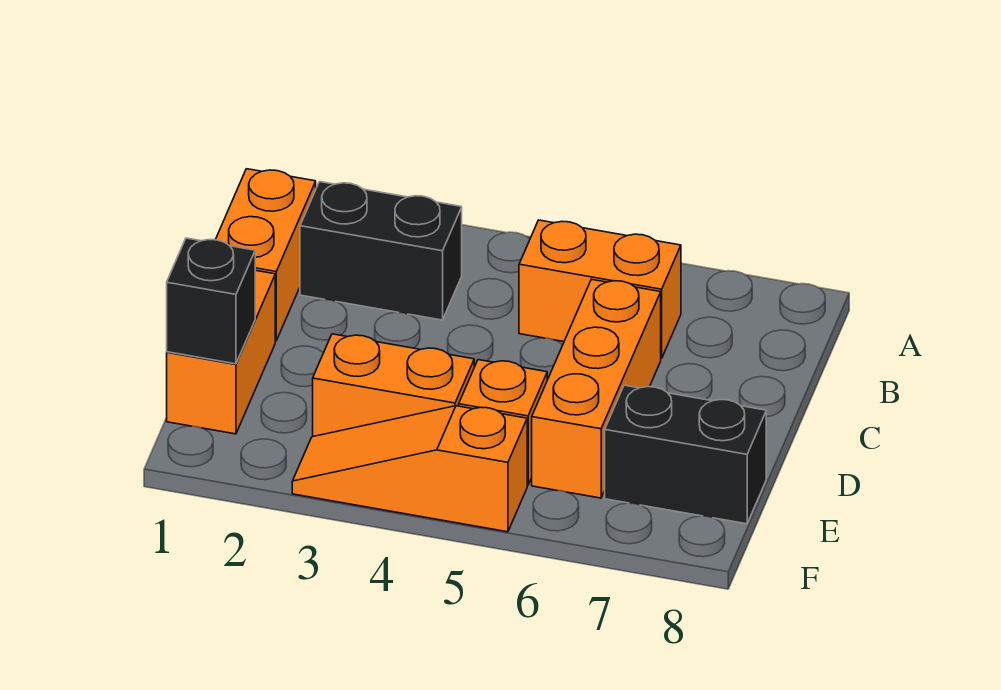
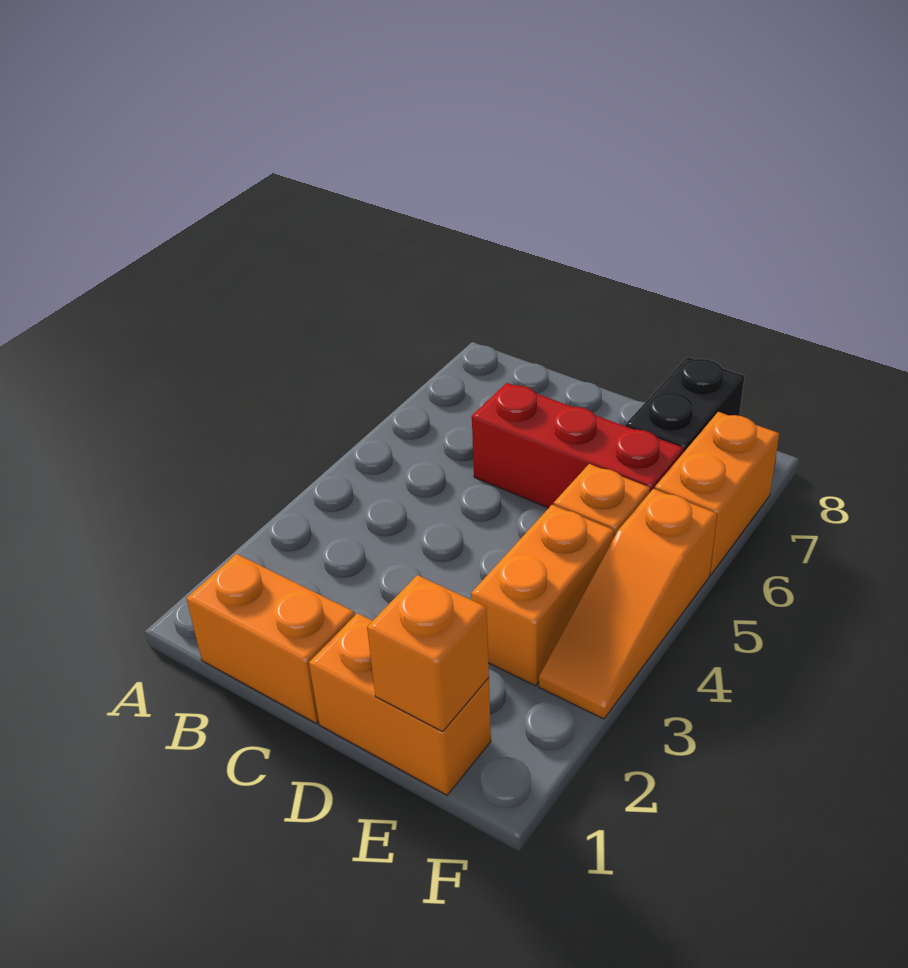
black brick B2:B3 level 1 -> none
orange brick B5:B6 level 1 -> orange brick F6:F7 level 1
orange brick C6:E6 level 1 -> red brick C6:E6 level 1
black brick E1 level 2 -> orange brick E1 level 2

